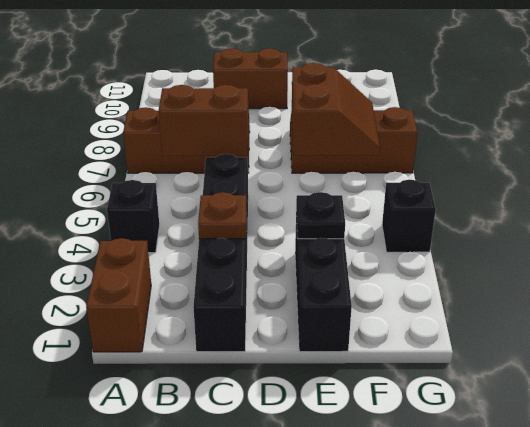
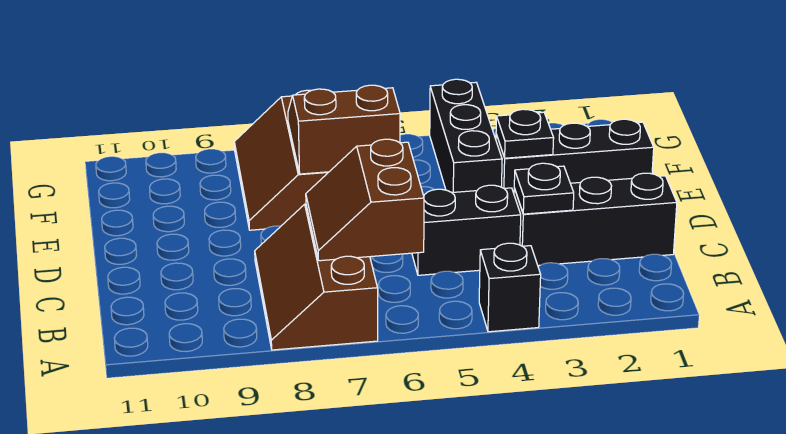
brown brick A1:A2 level 1 -> none
brown plate C3 level 2 -> black plate C3 level 2
brown brick C10:D10 level 1 -> none
black brick G4 level 1 -> black brick E4:G4 level 1

